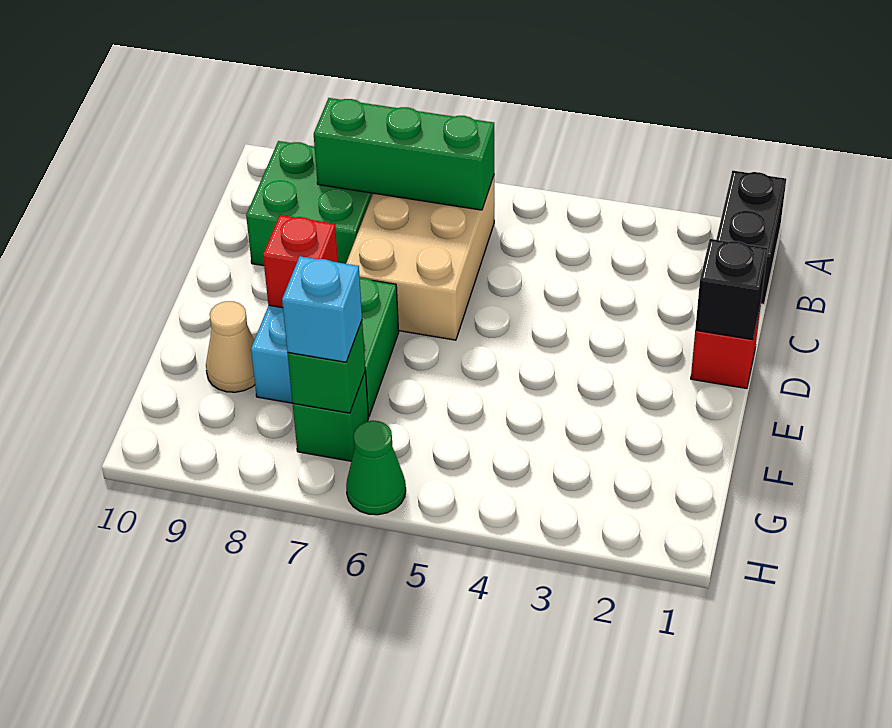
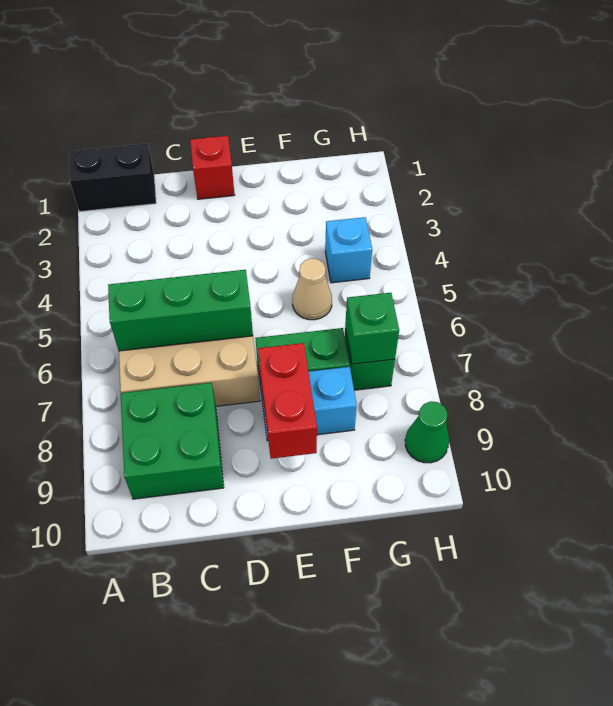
green brick B6:B8 level 2 -> green brick B6:D6 level 2
black brick D1 level 2 -> none
red brick E8 level 2 -> red brick E8:E9 level 2
tan cone F9 level 1 -> tan cone F5 level 1
cyan brick G7 level 3 -> cyan brick G4 level 1
green cone H6 level 1 -> green cone H9 level 1

